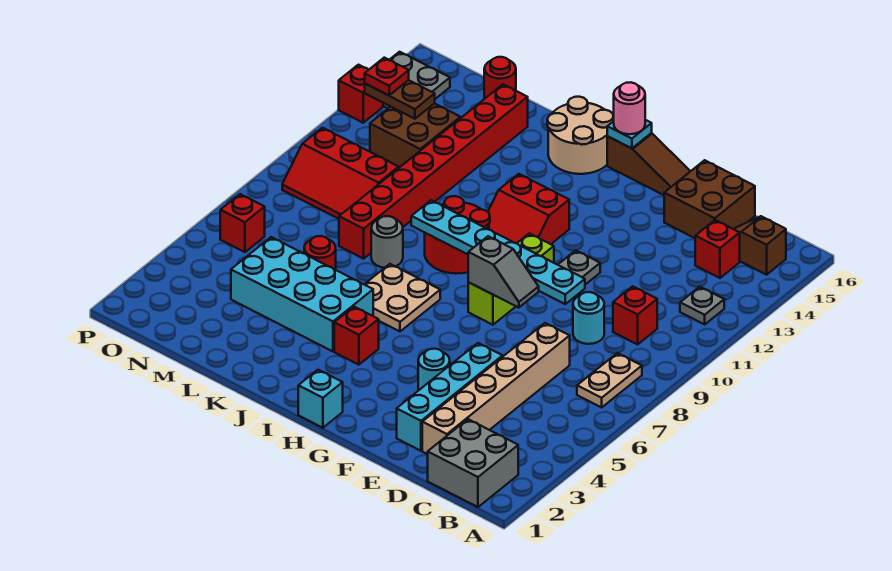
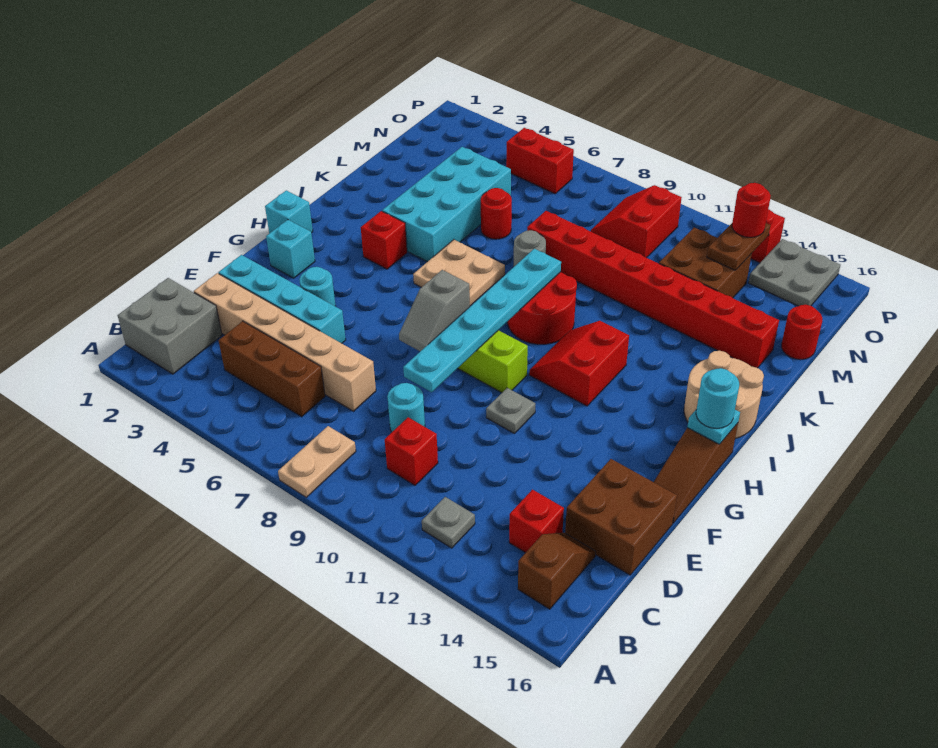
tan plate B7:B8 level 1 -> tan plate A8:B8 level 1
none -> brown brick C4:C6 level 1
none -> cyan brick G2 level 1
pink round brick H16 level 3 -> cyan round brick H16 level 3
red slope M9:O10 level 1 top 10 -> red slope N9:O10 level 1 top 10
red brick O6 level 1 -> red brick O5:O6 level 1
red plate O13 level 3 -> red round brick O13 level 3

